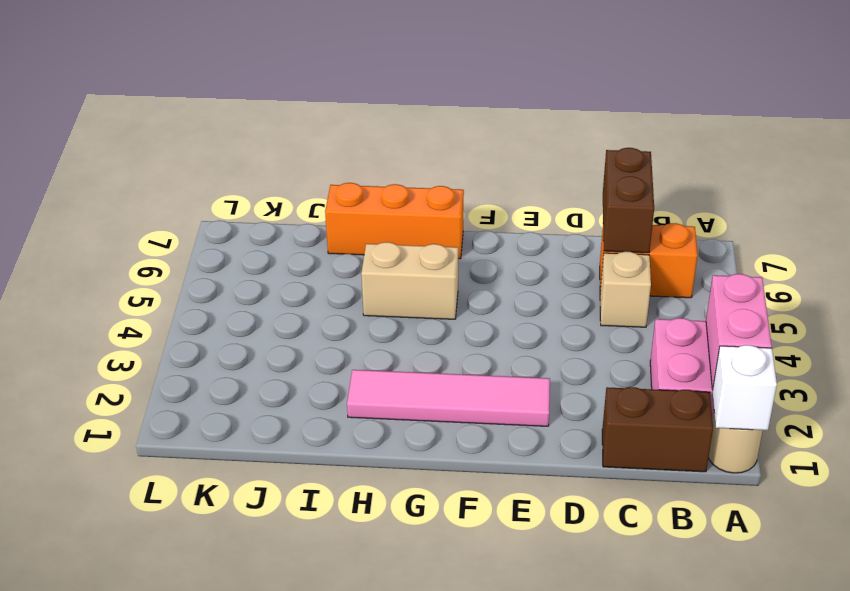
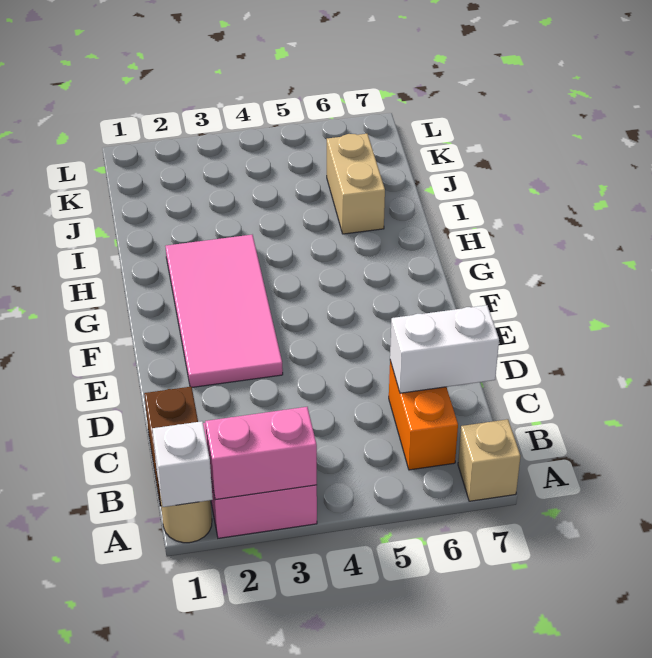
tan brick C5 level 1 -> tan brick A7 level 1
brown brick C6:C7 level 2 -> white brick C6:C7 level 2
pink tile E2:H2 level 1 -> pink tile E2:H3 level 1
tan brick G5:H5 level 1 -> tan brick I6:J6 level 1
orange brick G7:I7 level 1 -> none

